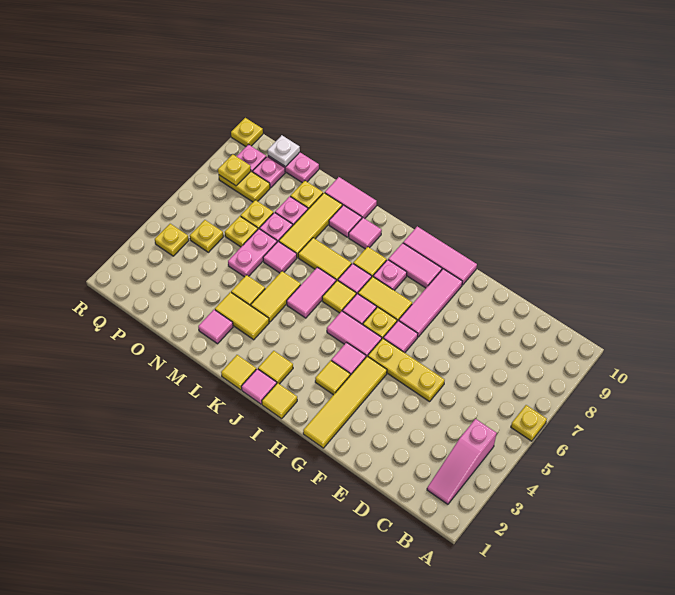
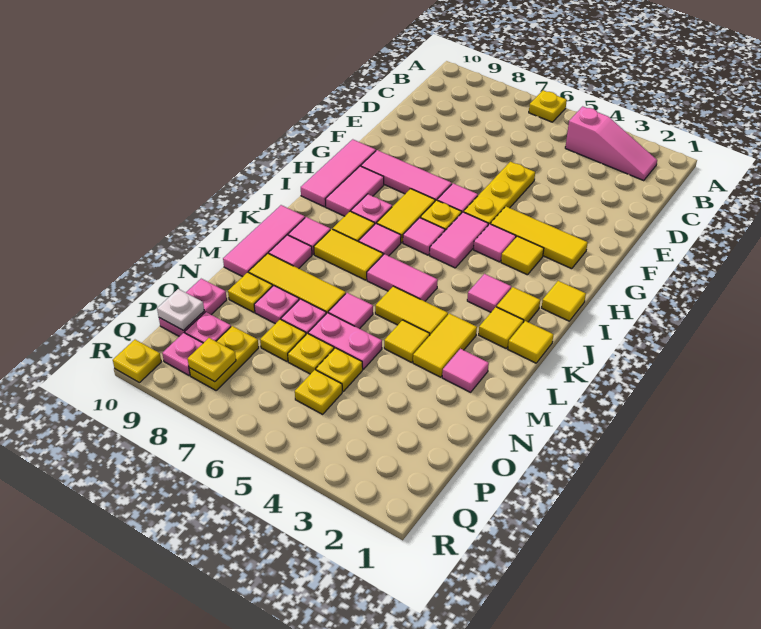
yellow tile G1:G4 level 1 -> yellow tile G2:G4 level 1
pink tile J1 level 1 -> pink tile J3 level 1
yellow tile J6 level 1 -> yellow tile K2 level 1
yellow tile K7:L7 level 1 -> yellow tile K7:K8 level 1
pink tile L10:M10 level 1 -> pink tile K10:M10 level 1
yellow plate Q4 level 1 -> yellow plate O5 level 1

